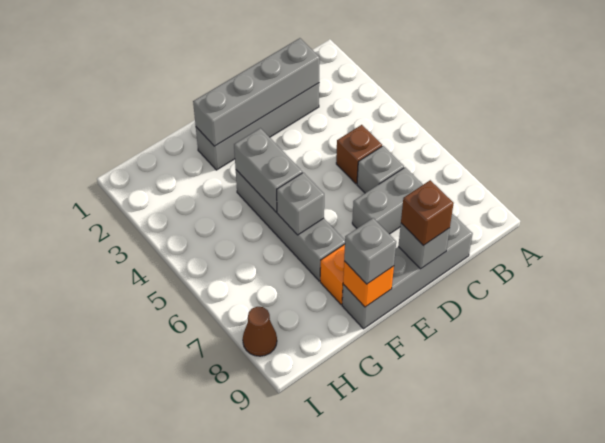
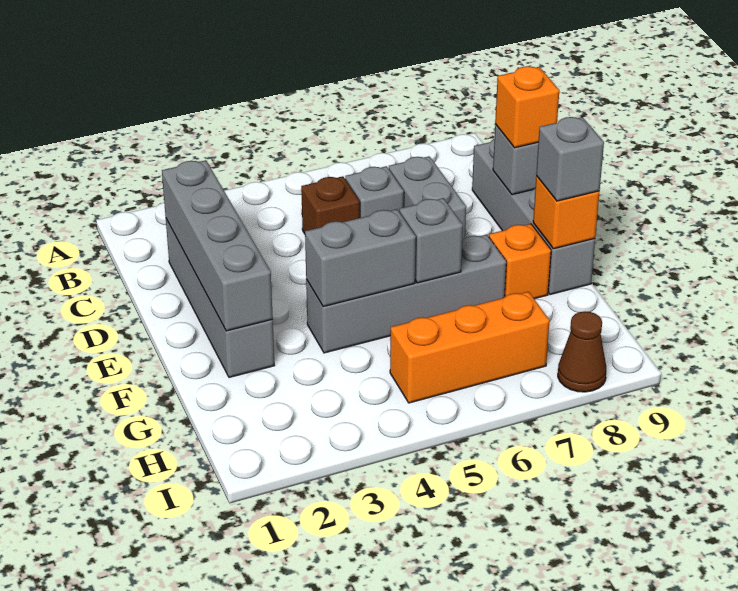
brown brick D9 level 3 -> orange brick D9 level 3
none -> orange brick H5:H7 level 1

